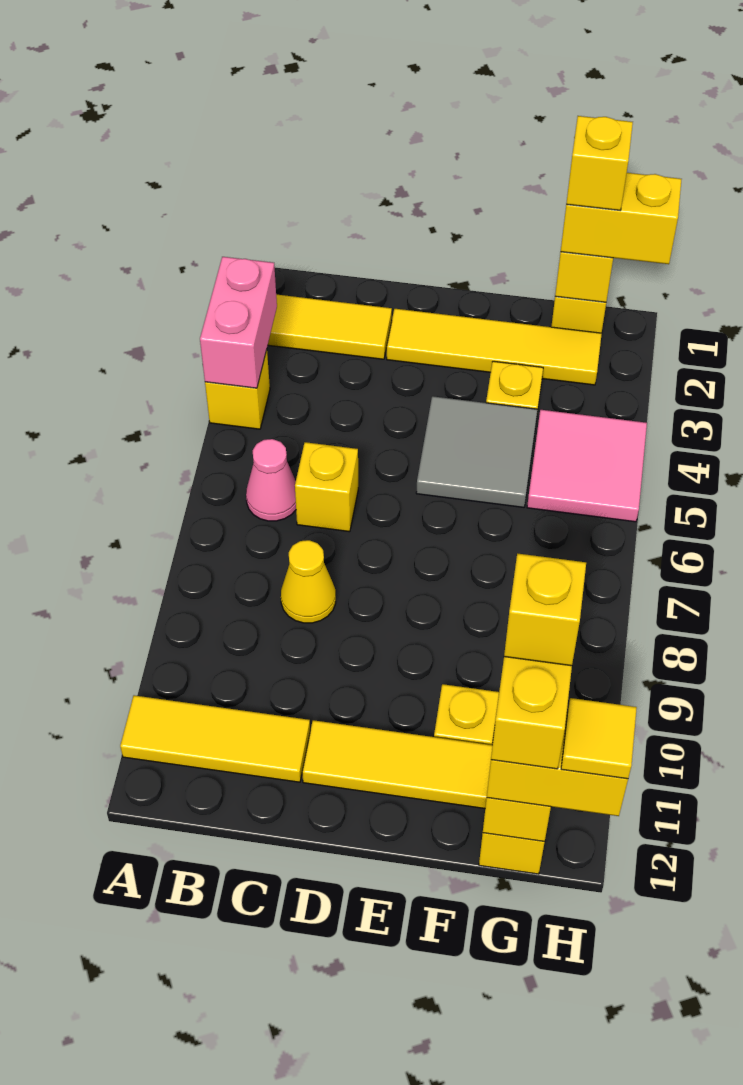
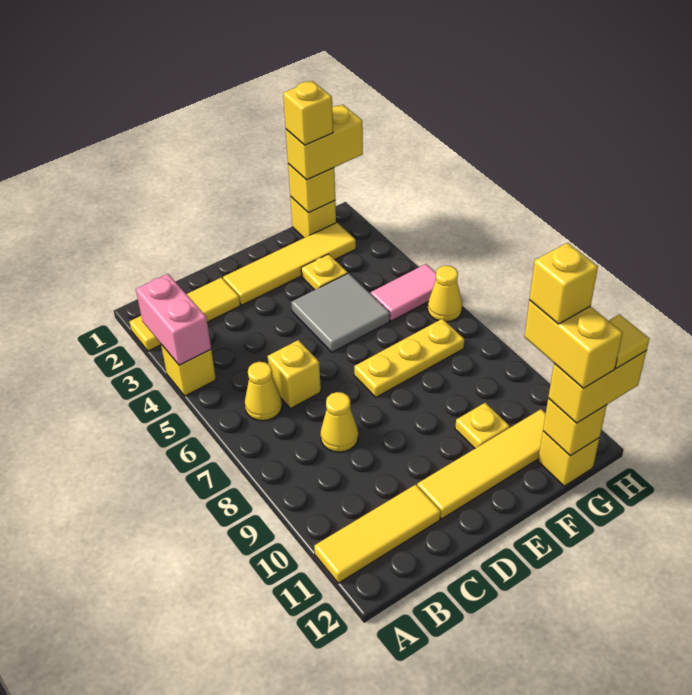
pink cone B6 level 1 -> yellow cone B6 level 1
none -> yellow plate E7:G7 level 1
pink tile G4:H5 level 1 -> pink tile G5:H5 level 1
none -> yellow cone H6 level 1

